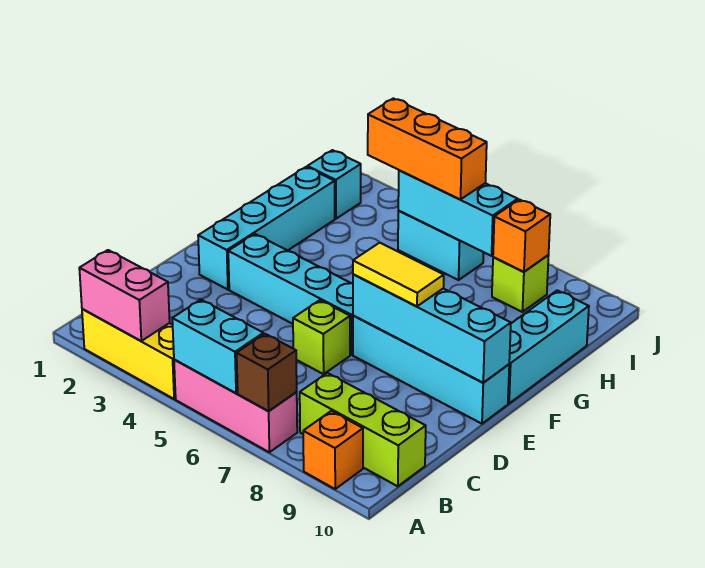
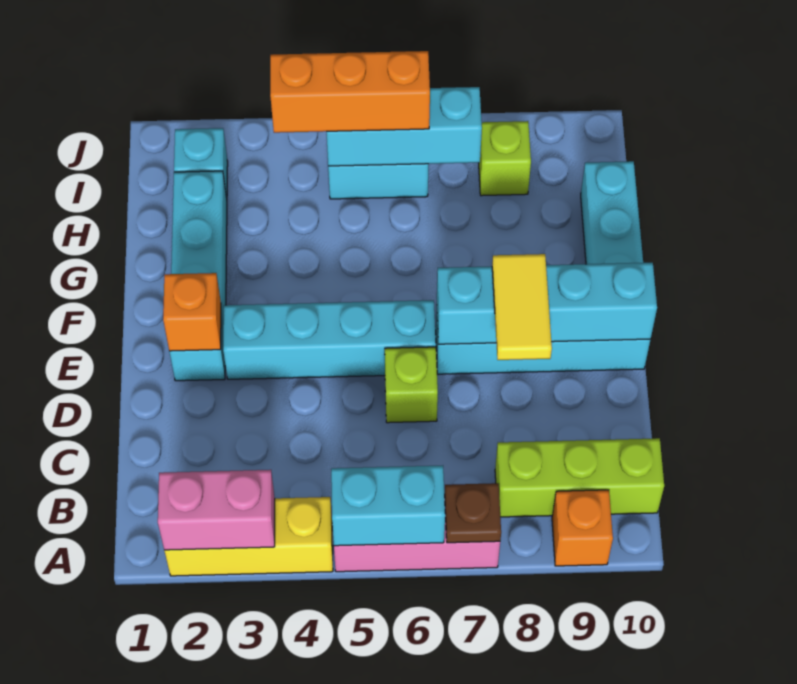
brown brick A7 level 2 -> brown plate A7 level 2
yellow tile E7:E8 level 3 -> yellow tile D8:E8 level 3
orange brick I8 level 2 -> orange brick E2 level 2

